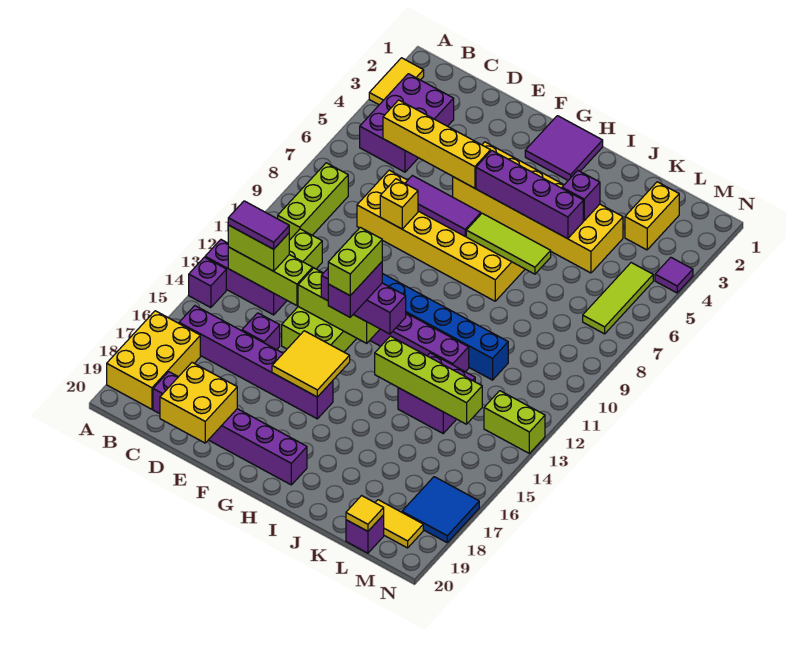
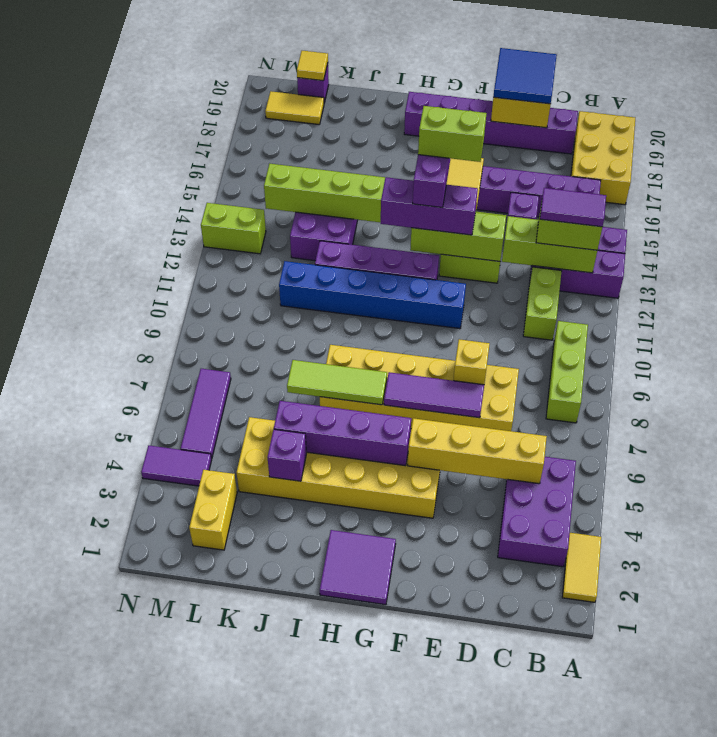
lime brick G13:G14 level 5 -> lime brick F14:G14 level 5
lime tile M5:M7 level 1 -> purple tile M5:M7 level 1
blue tile M17:N18 level 1 -> blue tile D19:E20 level 3
purple tile N4 level 1 -> purple tile M4:N4 level 1

